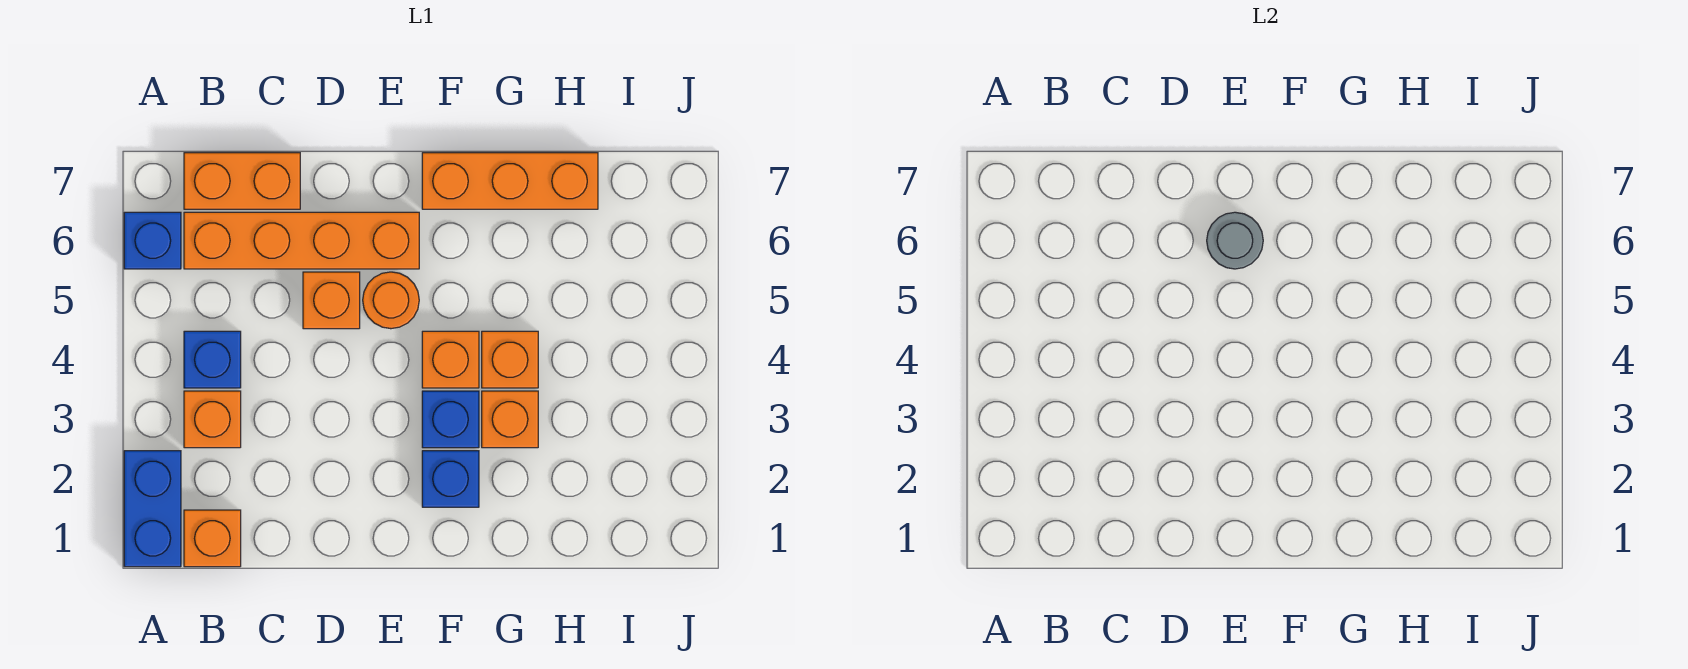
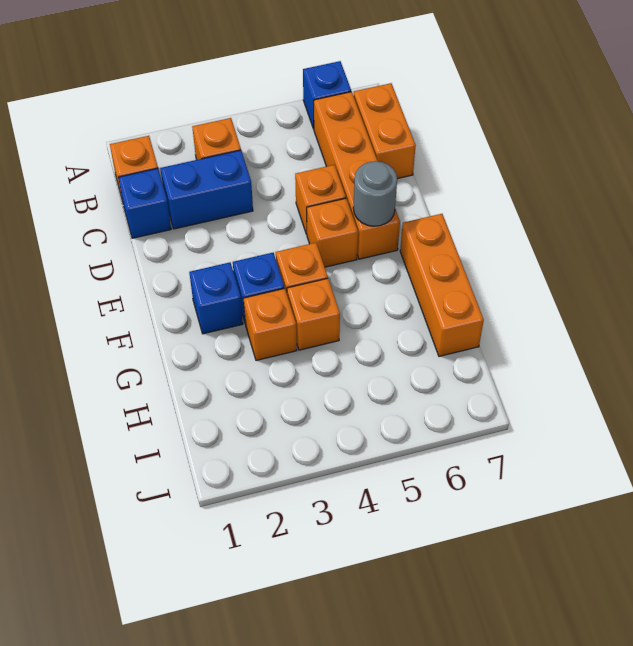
blue brick A1:A2 level 1 -> blue brick C2:C3 level 1
blue brick B4 level 1 -> blue brick C1 level 1
orange round brick E5 level 1 -> orange brick E5 level 1

